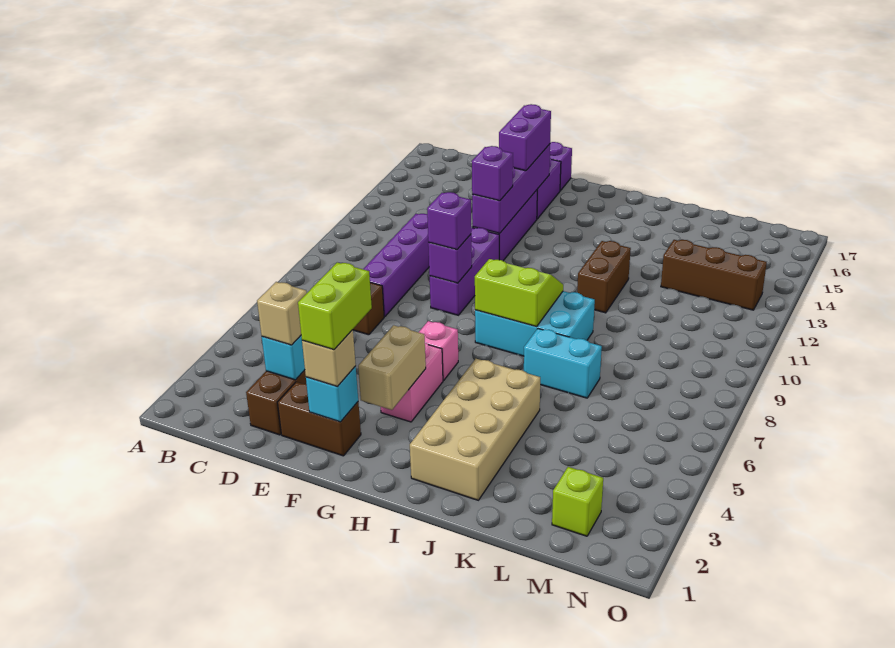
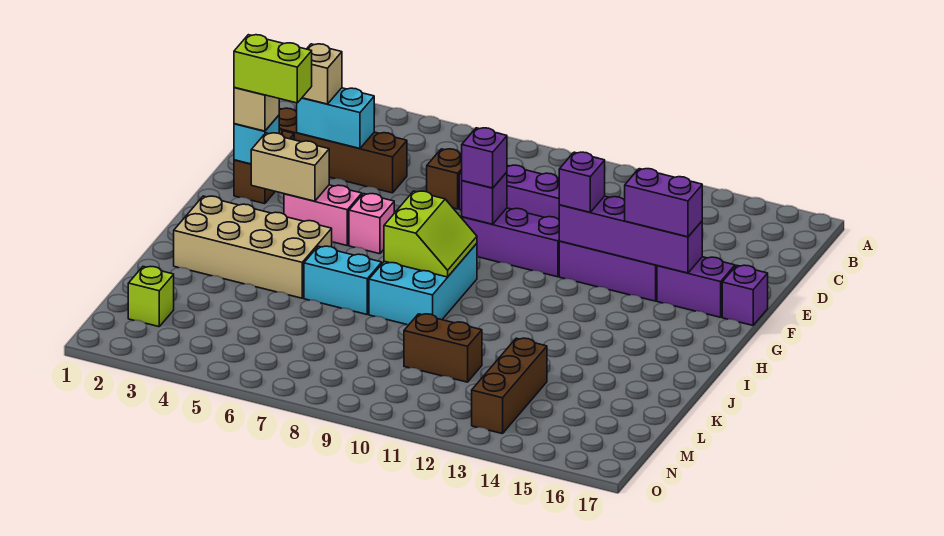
cyan brick J7:K7 level 1 -> cyan brick J6:J7 level 1
brown brick J11:J12 level 1 -> brown brick L10:L11 level 1

